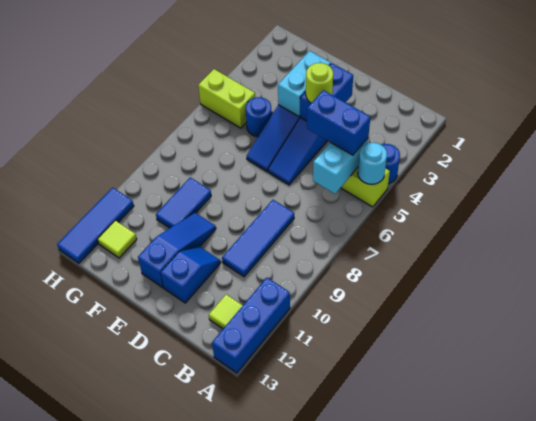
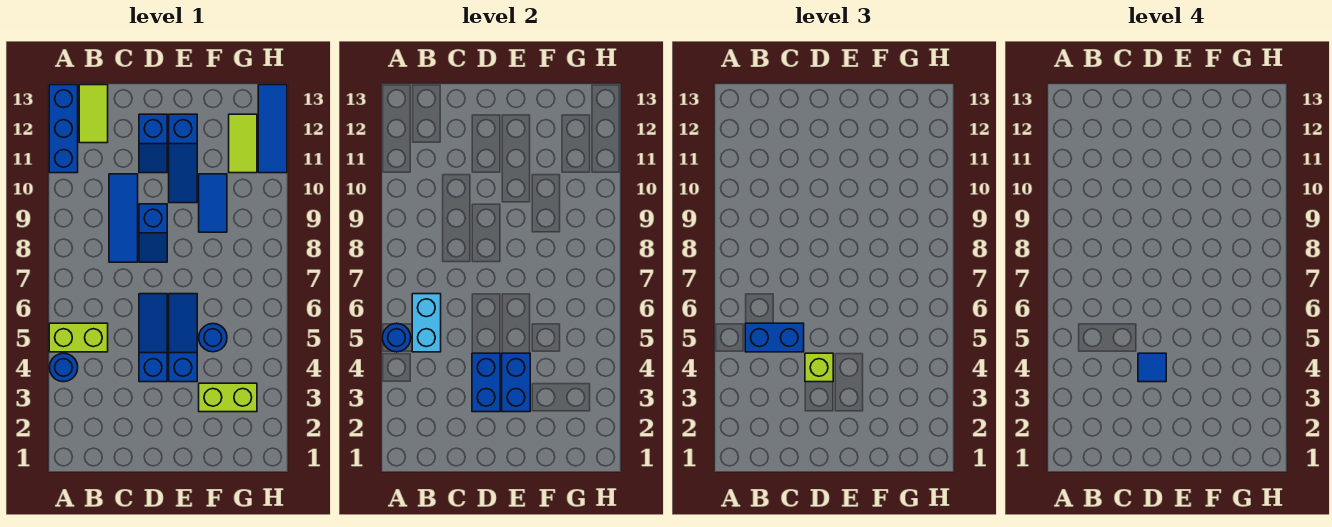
cyan round brick A5 level 2 -> blue round brick A5 level 2
lime tile B12 level 1 -> lime tile B12:B13 level 1
lime round brick D4 level 3 -> lime brick D4 level 3
none -> blue tile D4 level 4
none -> blue slope D8:D9 level 1 top 9
cyan brick E3:E4 level 2 -> blue brick E3:E4 level 2
lime brick G5:H5 level 1 -> lime brick F3:G3 level 1
lime tile G12 level 1 -> lime tile G11:G12 level 1

